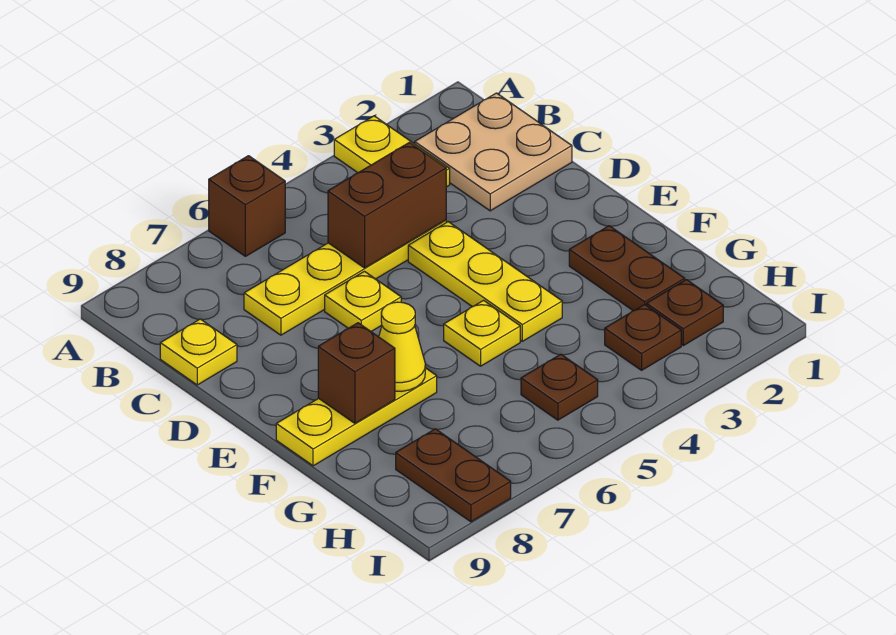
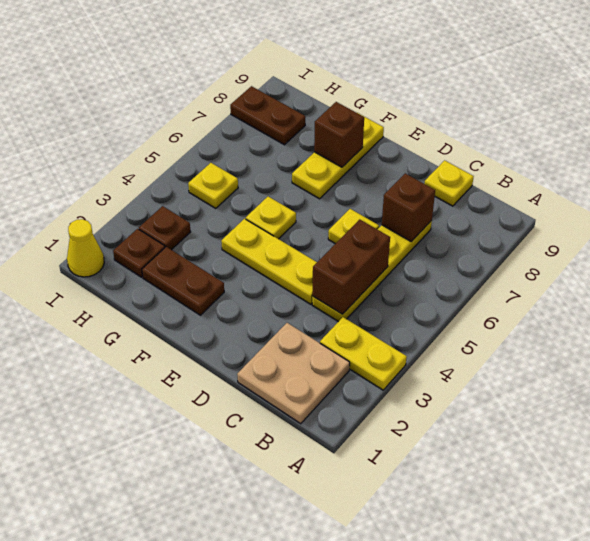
brown brick A6 level 1 -> brown brick C7 level 2
yellow cone F7 level 2 -> yellow cone I1 level 1
brown plate H5 level 1 -> yellow plate H5 level 1

